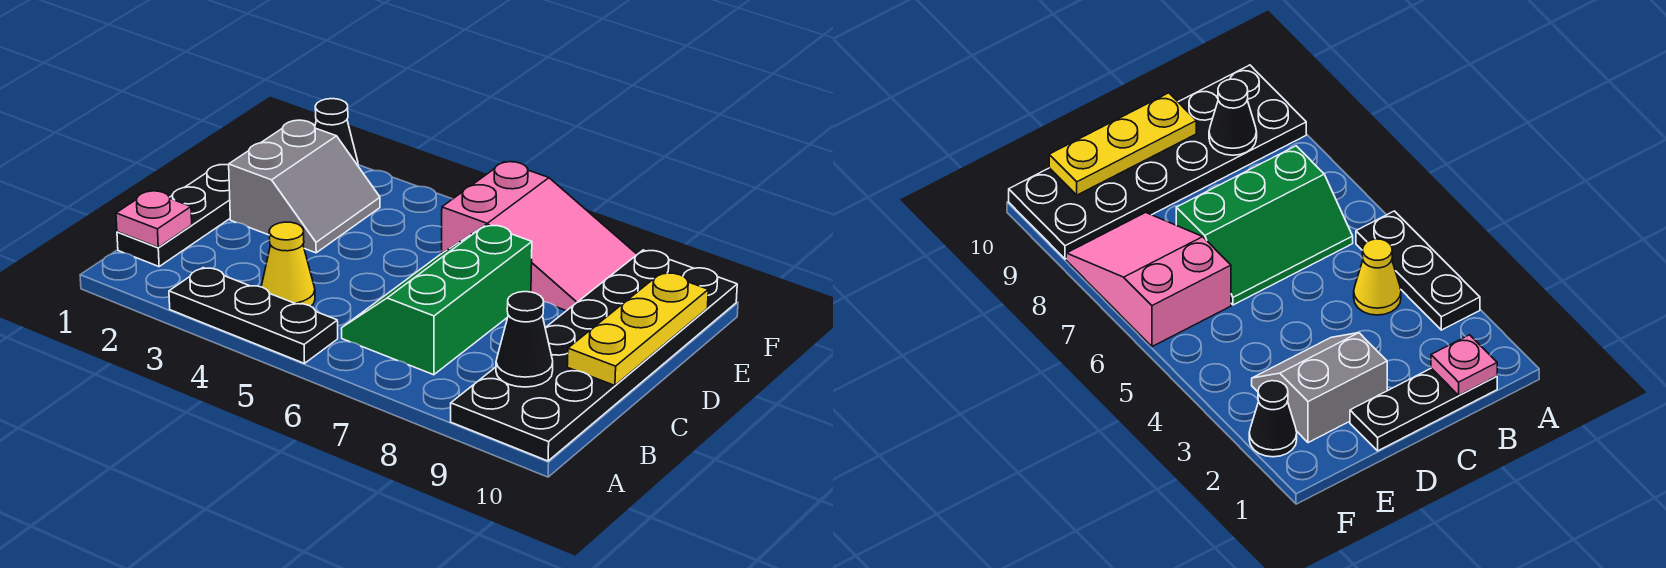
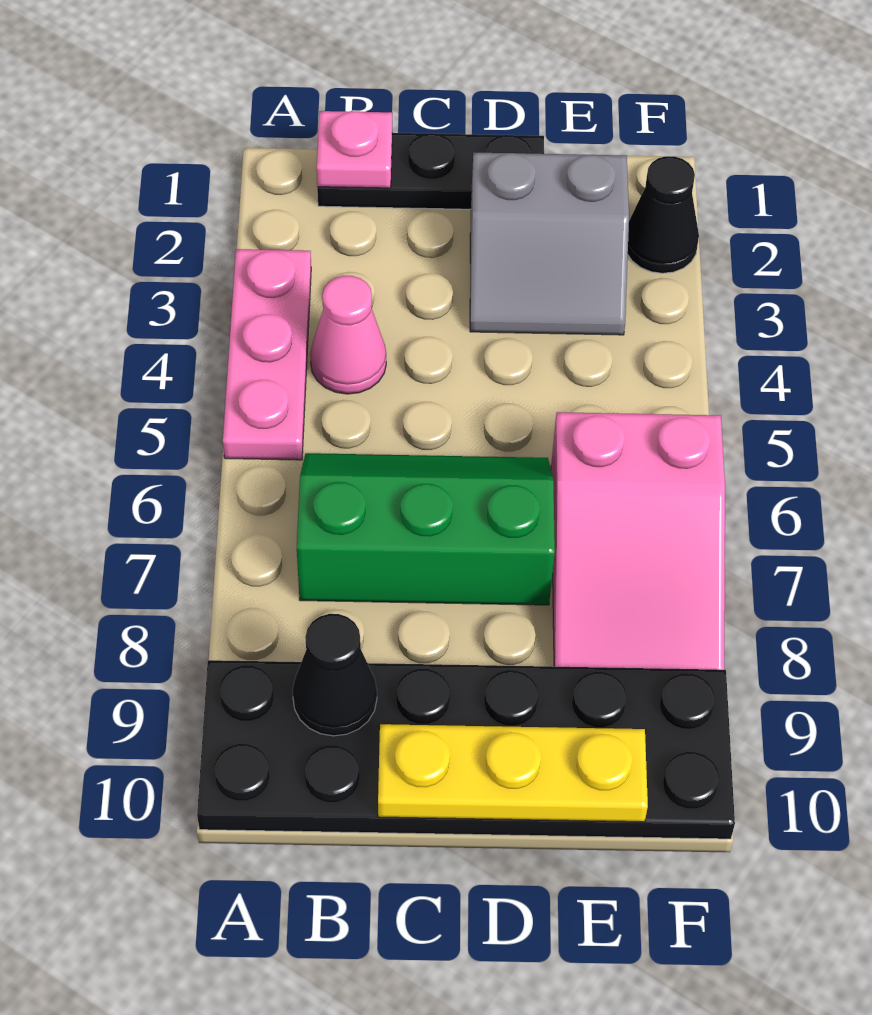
black plate A3:A5 level 1 -> pink plate A3:A5 level 1
yellow cone B4 level 1 -> pink cone B4 level 1

